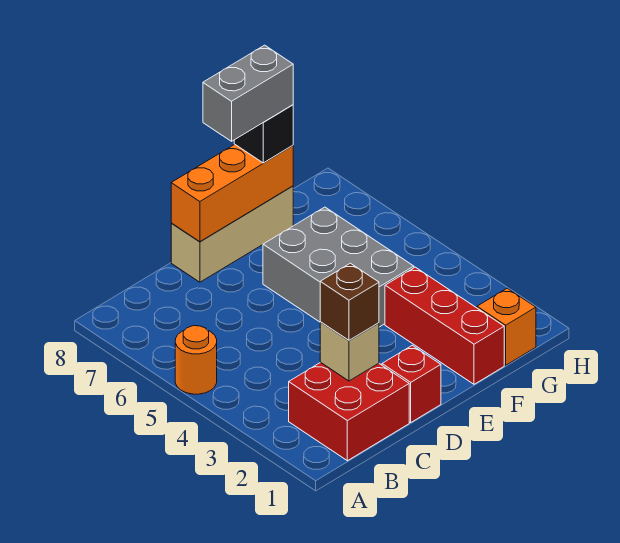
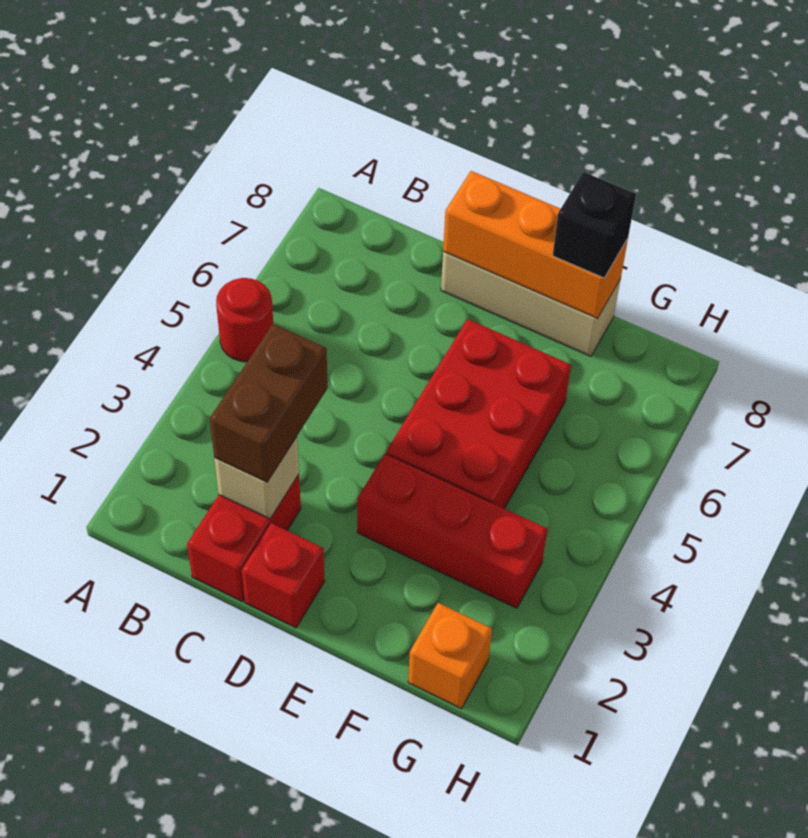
orange round brick A5 level 1 -> red round brick A5 level 1
red brick B1:C2 level 1 -> red brick C1:C2 level 1
brown brick C2 level 3 -> brown brick C2:C3 level 3
grey brick E4:F6 level 1 -> red brick E4:F6 level 1
grey brick E8:F8 level 4 -> none
red brick F1:F3 level 1 -> red brick E3:G3 level 1

